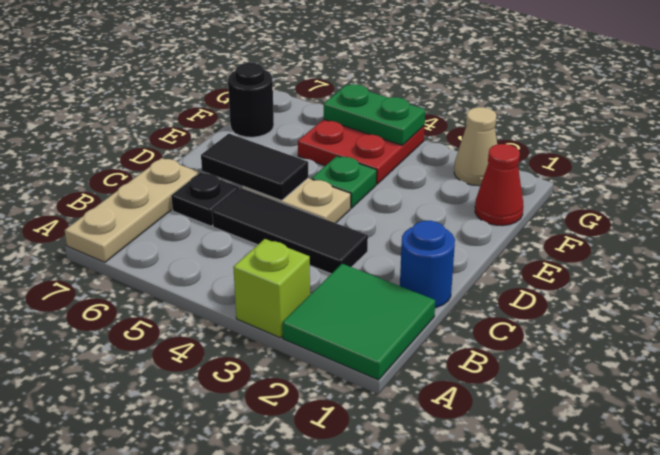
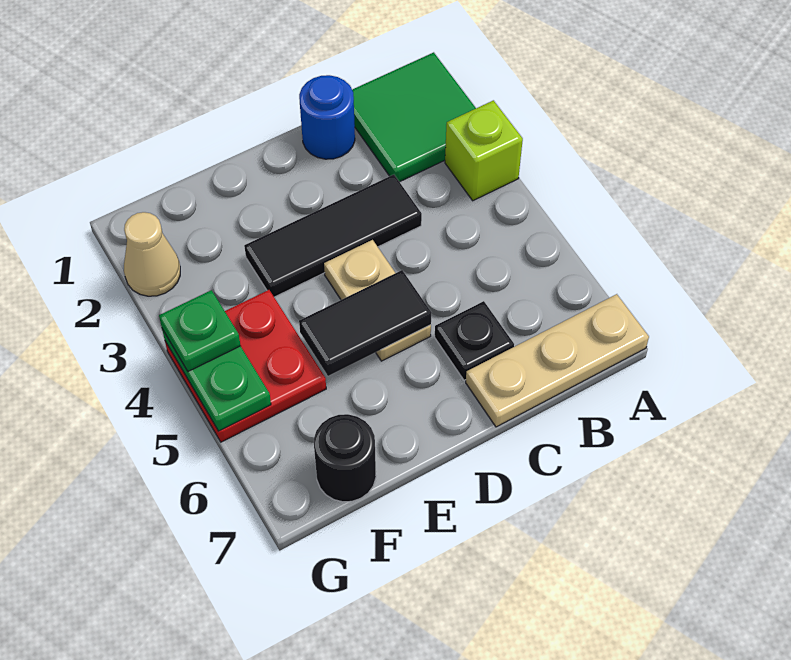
black tile C3:C5 level 1 -> black tile C3:E3 level 1
black tile D5:D6 level 2 -> black tile D5:E5 level 2
green plate E4 level 1 -> green plate G4 level 3
red cone F1 level 1 -> none

